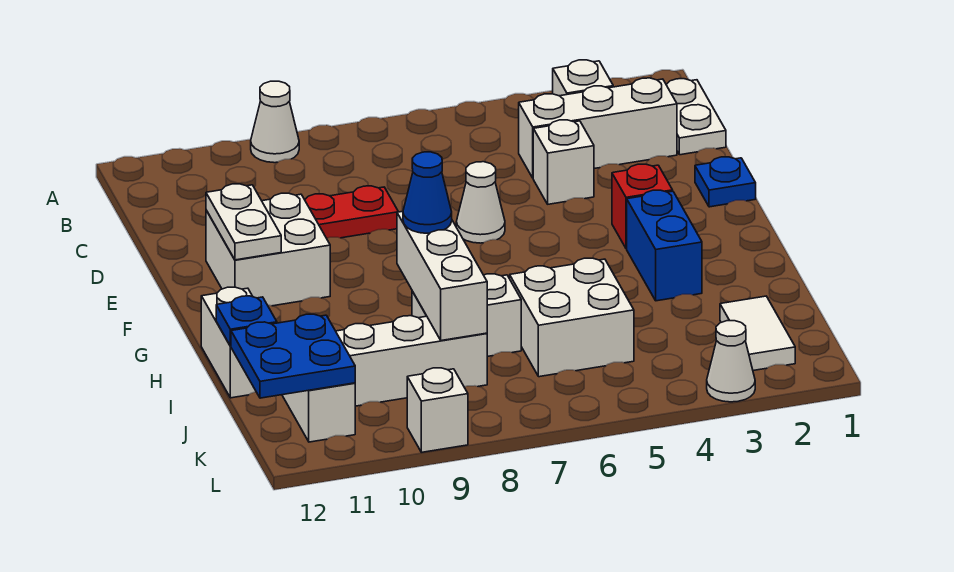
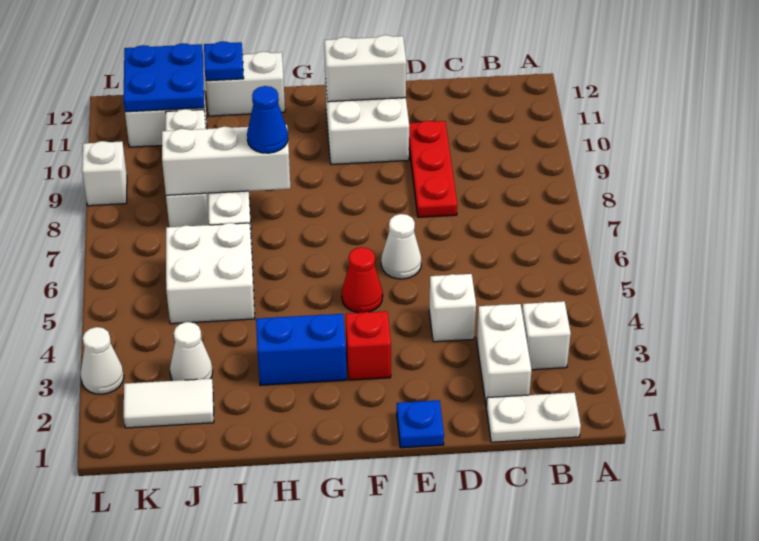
white cone A9 level 1 -> white cone J3 level 1
white brick C2:C4 level 1 -> white brick C2:C3 level 1
white plate E11:F11 level 2 -> white brick E11:F11 level 2
none -> red cone F5 level 1

